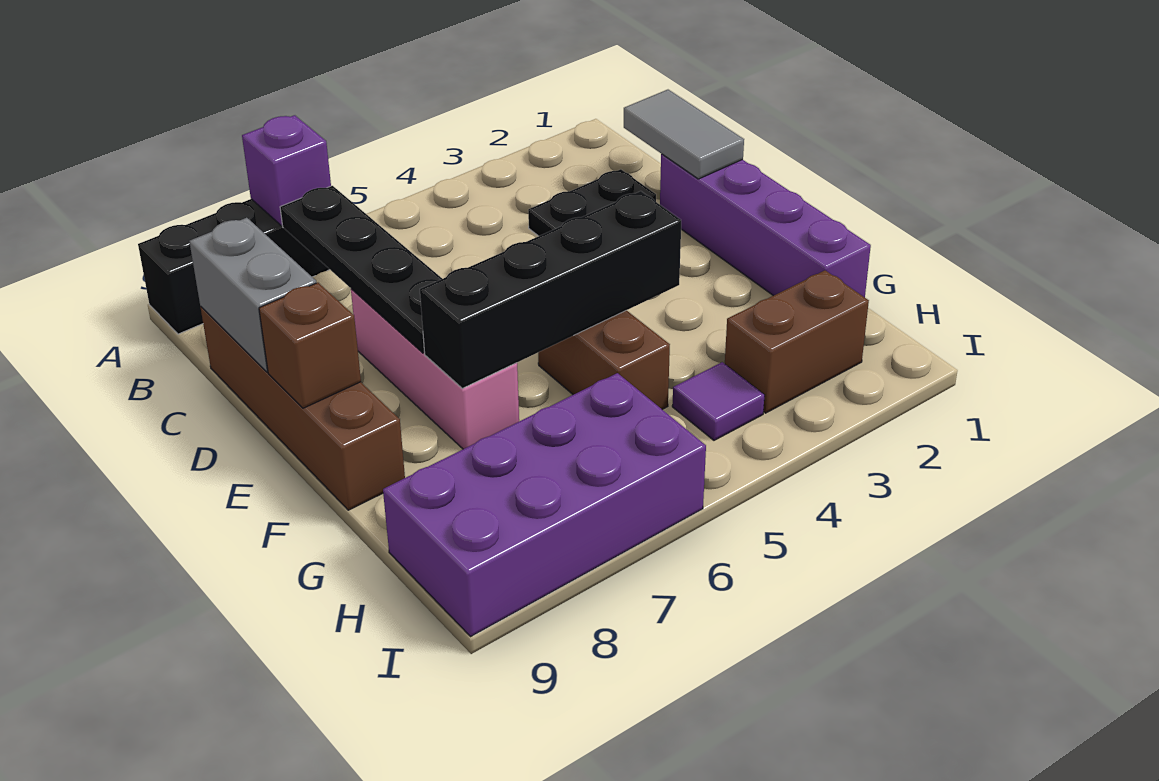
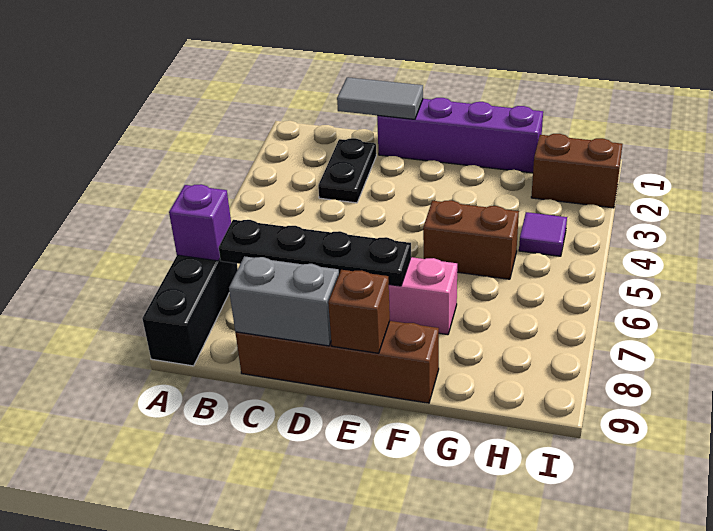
black brick F4:F7 level 2 -> none
brown brick H2:H3 level 1 -> brown brick H2:I2 level 1
purple brick H6:I9 level 1 -> none

